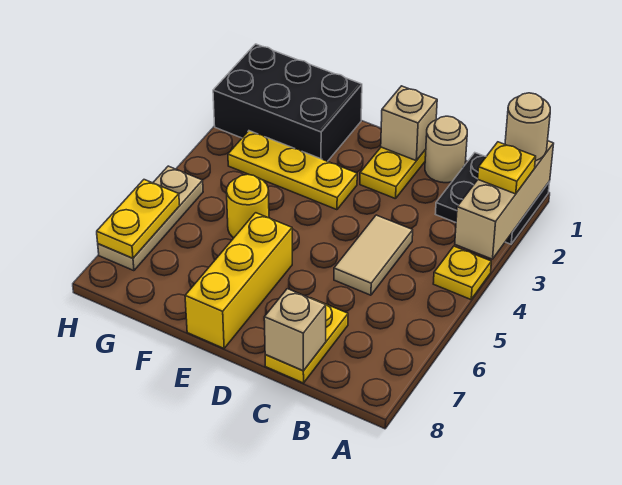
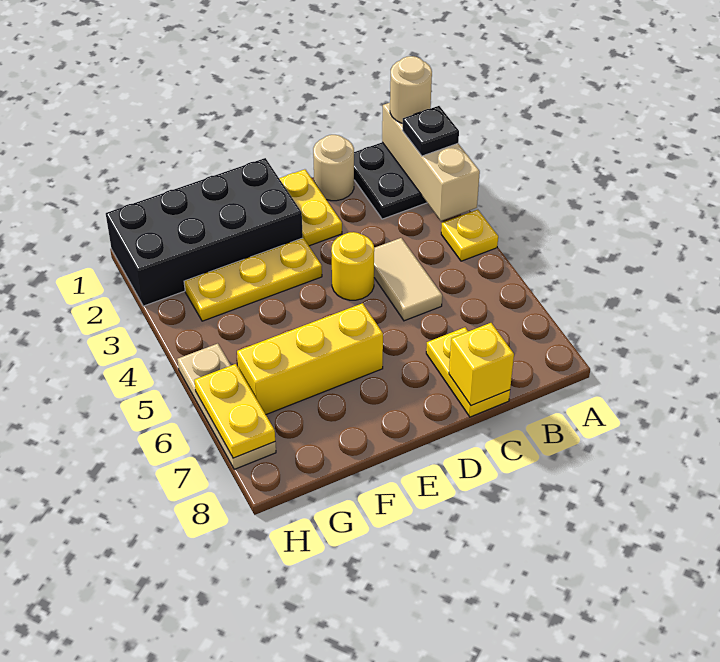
yellow plate A2 level 3 -> black plate A2 level 3
tan brick C8 level 2 -> yellow brick C8 level 2
tan brick D1 level 2 -> none
yellow brick E6:E8 level 1 -> yellow brick E6:G6 level 1
black brick F1:H2 level 1 -> black brick E1:H2 level 1
yellow round brick F5 level 1 -> yellow round brick D4 level 1

